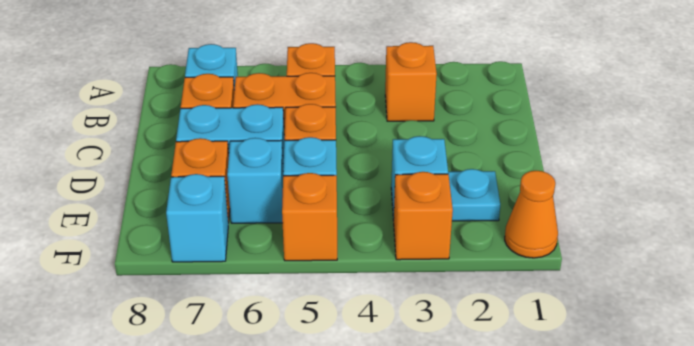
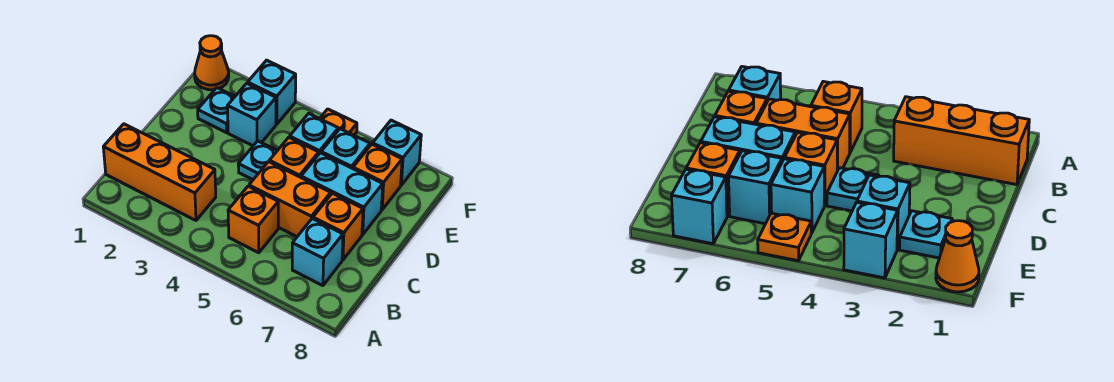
orange brick B3 level 1 -> orange brick B1:B3 level 1
none -> cyan plate D4 level 1
orange brick F3 level 1 -> cyan brick F3 level 1
orange brick F5 level 1 -> orange plate F5 level 1

